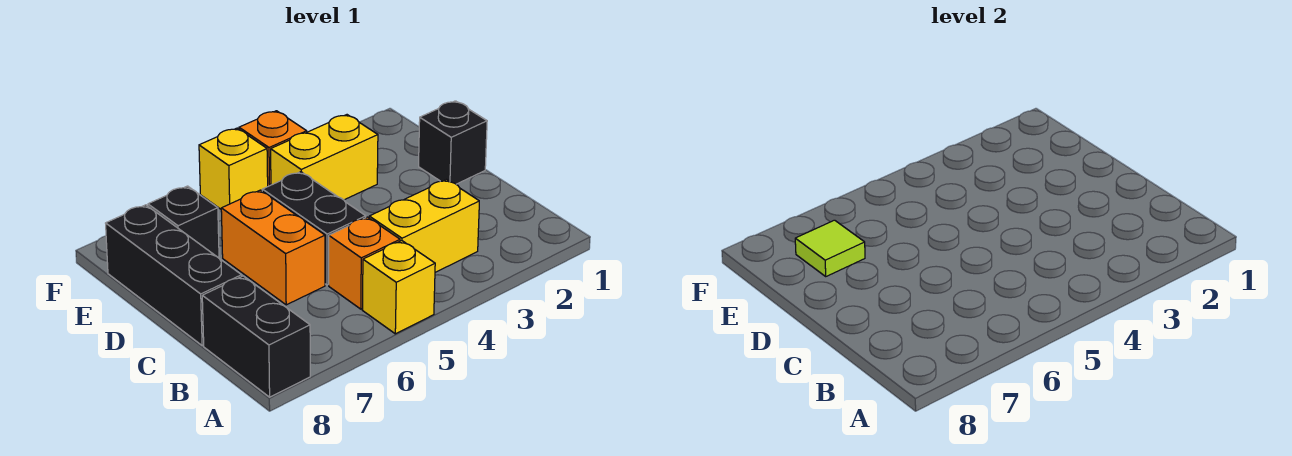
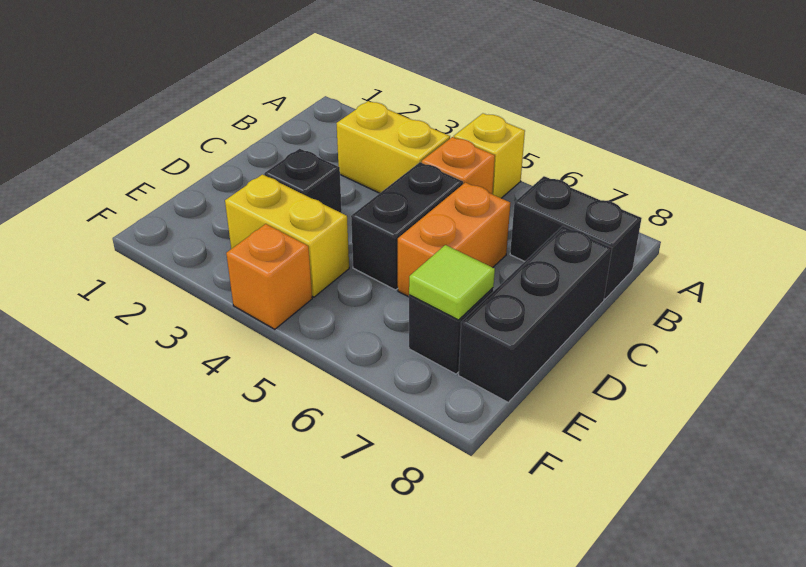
black brick A8:B8 level 1 -> black brick B7:B8 level 1
black brick D1 level 1 -> black brick D3 level 1
yellow brick F5 level 1 -> none

